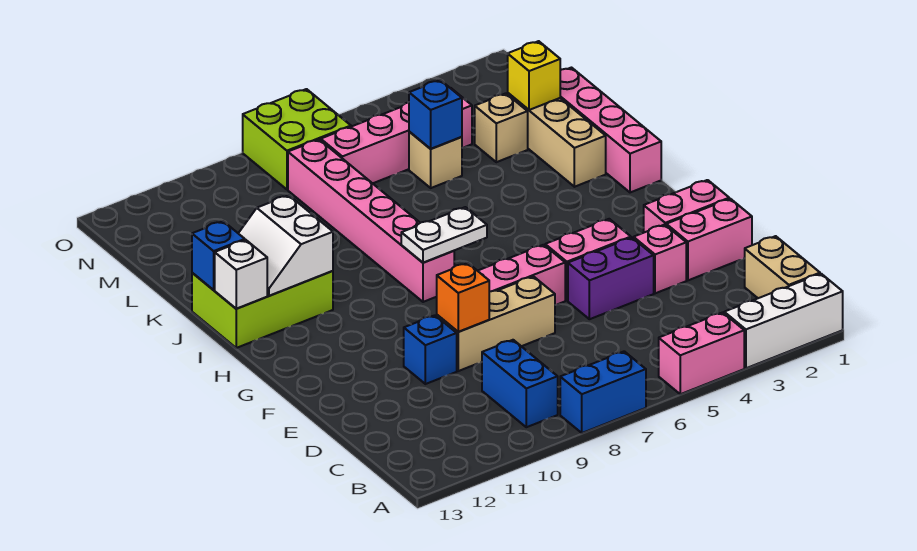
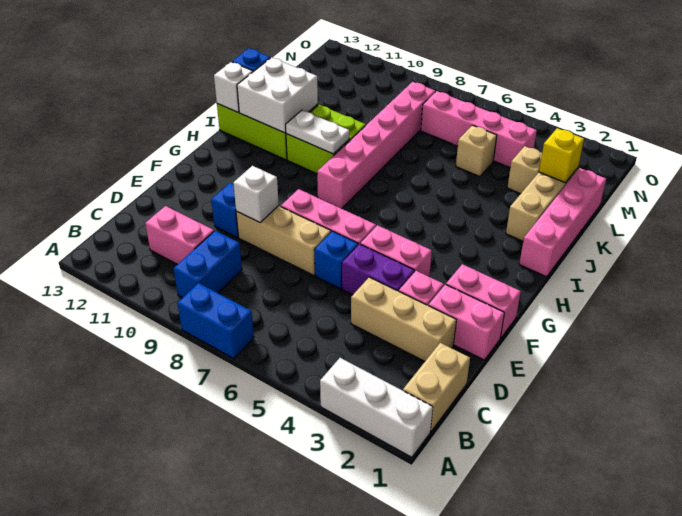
pink brick A4:A5 level 1 -> pink brick C10:C11 level 1
none -> tan brick D2:D4 level 1
orange brick E9 level 2 -> white brick E9 level 2
white plate H7:H8 level 2 -> white plate I9:I10 level 2
white slope I11:J12 level 2 top 11 -> white brick I11:J12 level 2
blue brick L5 level 2 -> blue brick E6 level 1
lime brick N7:O8 level 1 -> lime brick I9:J10 level 1

